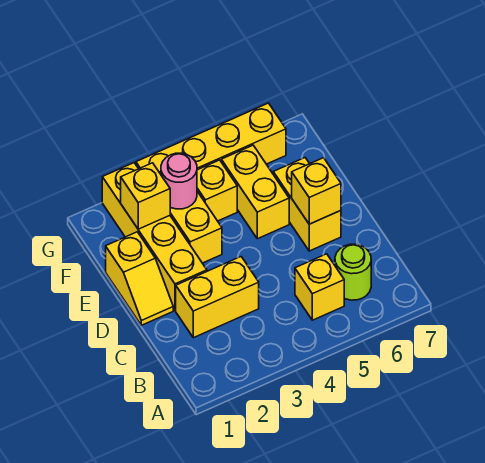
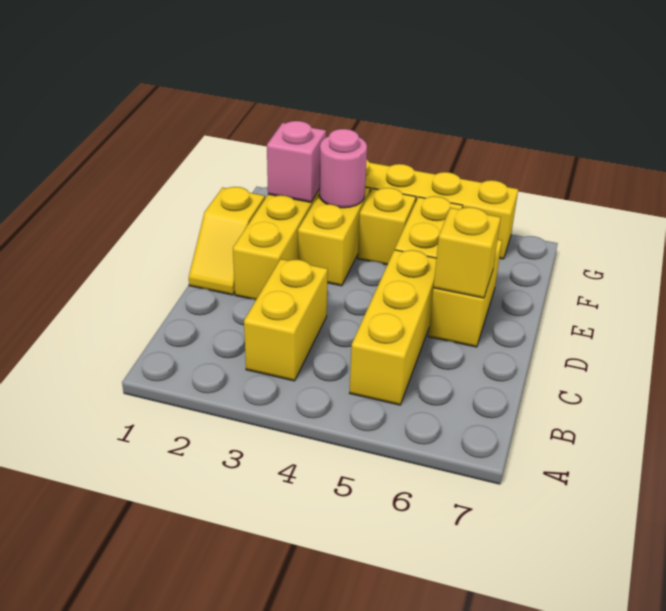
yellow brick B5 level 1 -> yellow brick B5:D5 level 1
lime round brick B6 level 1 -> none
yellow brick C2:C3 level 1 -> yellow brick B3:C3 level 1
yellow brick F2 level 2 -> pink brick F2 level 2

